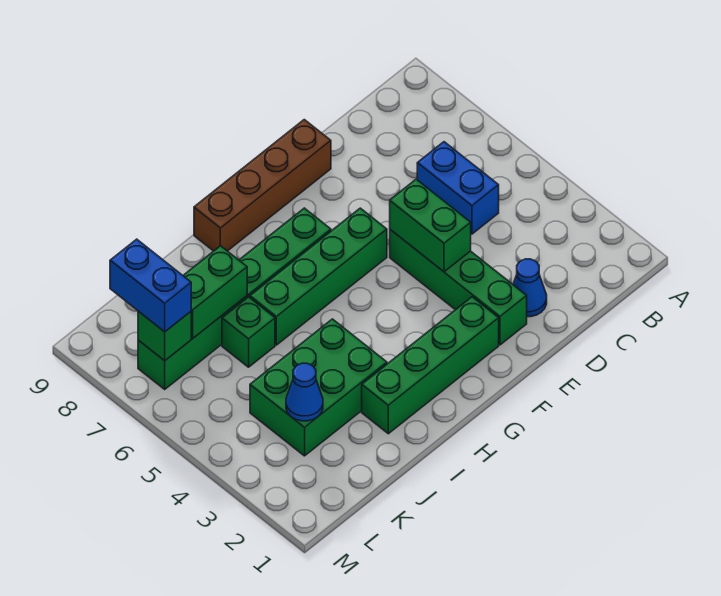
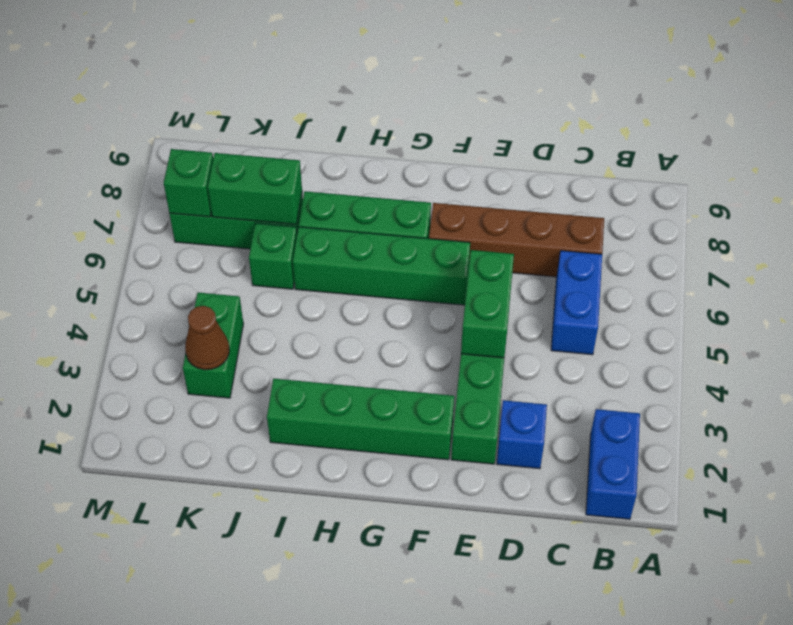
blue cone D2 level 1 -> blue brick D2 level 1
brown brick E9:H9 level 1 -> brown brick C7:F7 level 1
green brick I3:K4 level 1 -> green brick K3:K4 level 1
blue cone K3 level 2 -> brown cone K3 level 2
blue brick L7:L8 level 3 -> blue brick B1:B2 level 1

